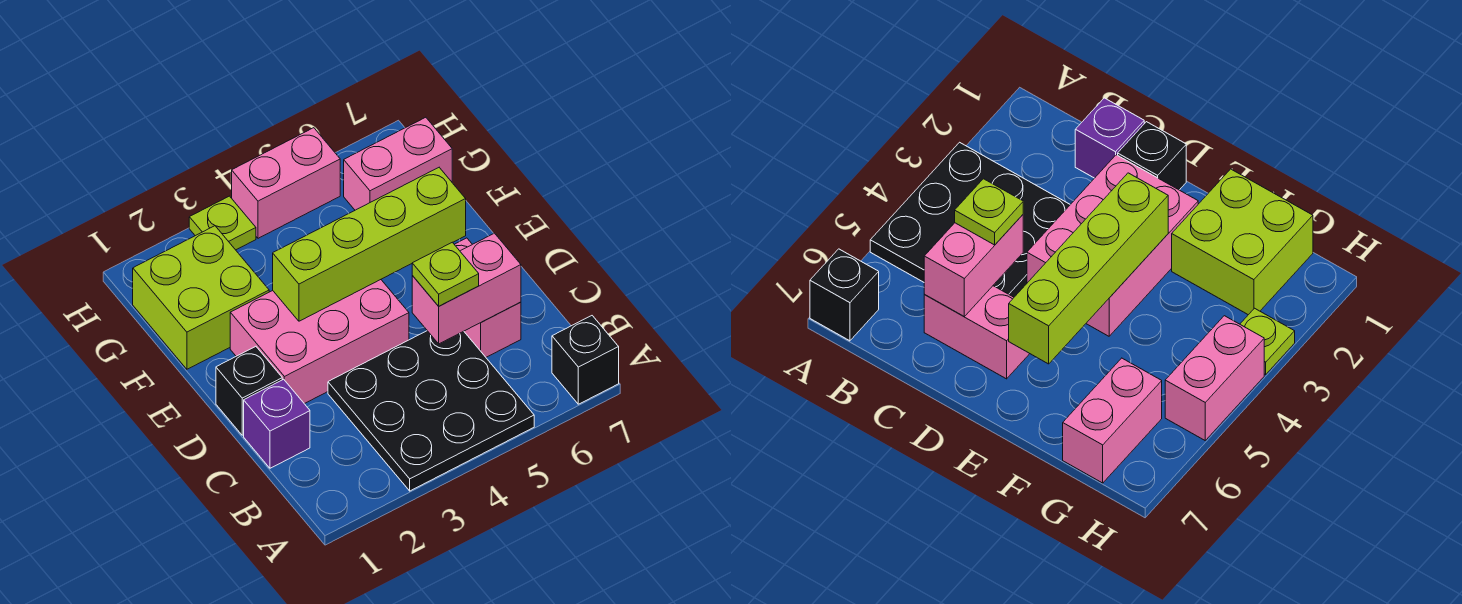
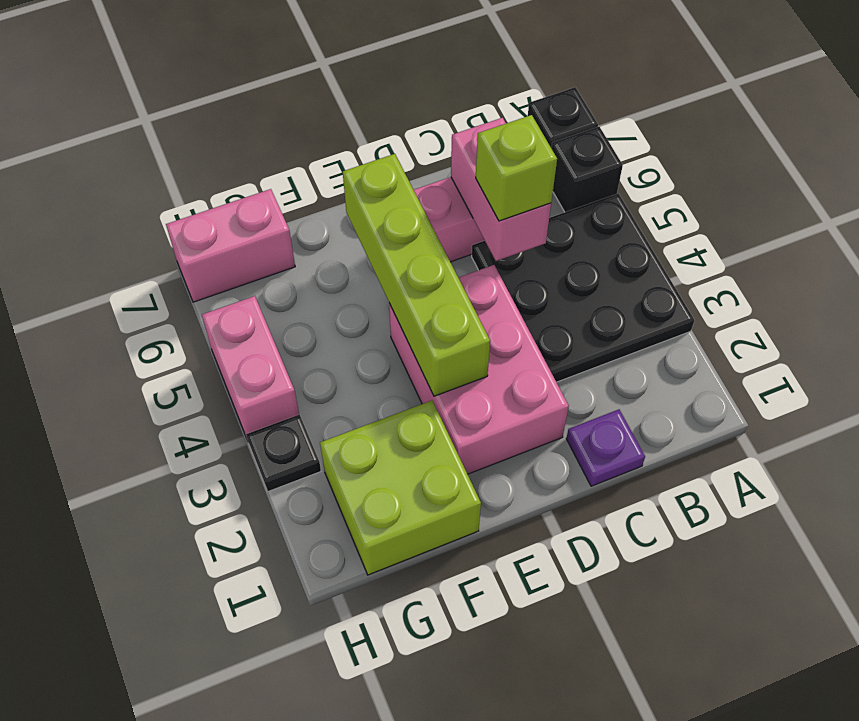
purple brick C1 level 1 -> purple plate C1 level 1
lime plate C5 level 3 -> lime brick C5 level 3
black brick D1 level 1 -> black brick A6 level 1
pink brick G6:G7 level 1 -> pink brick G7:H7 level 1
lime plate H3 level 1 -> black plate H3 level 1

